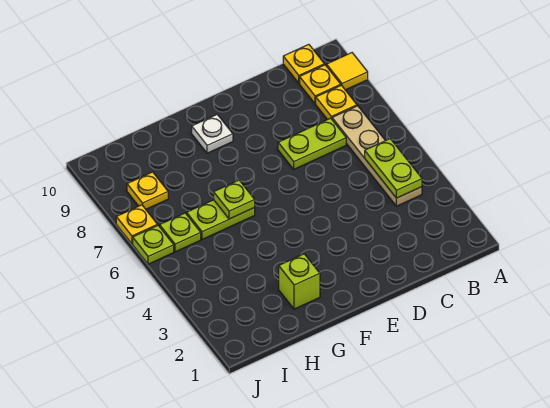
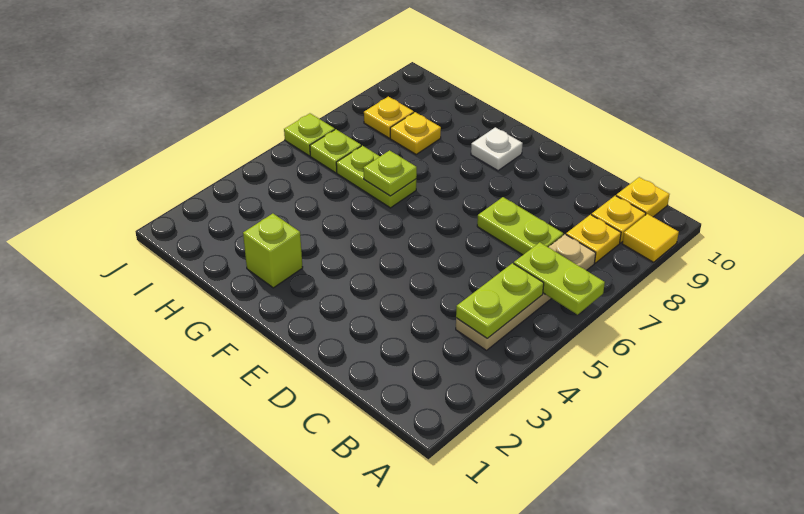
none -> lime plate A6:B6 level 2
yellow plate J7 level 1 -> yellow plate H8 level 1

